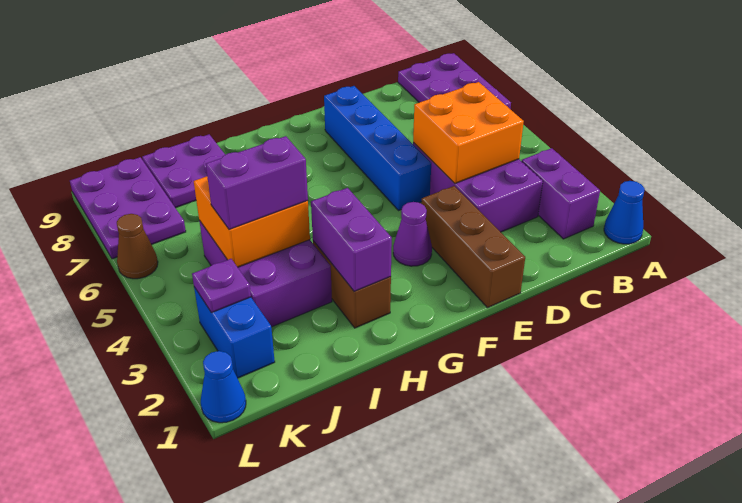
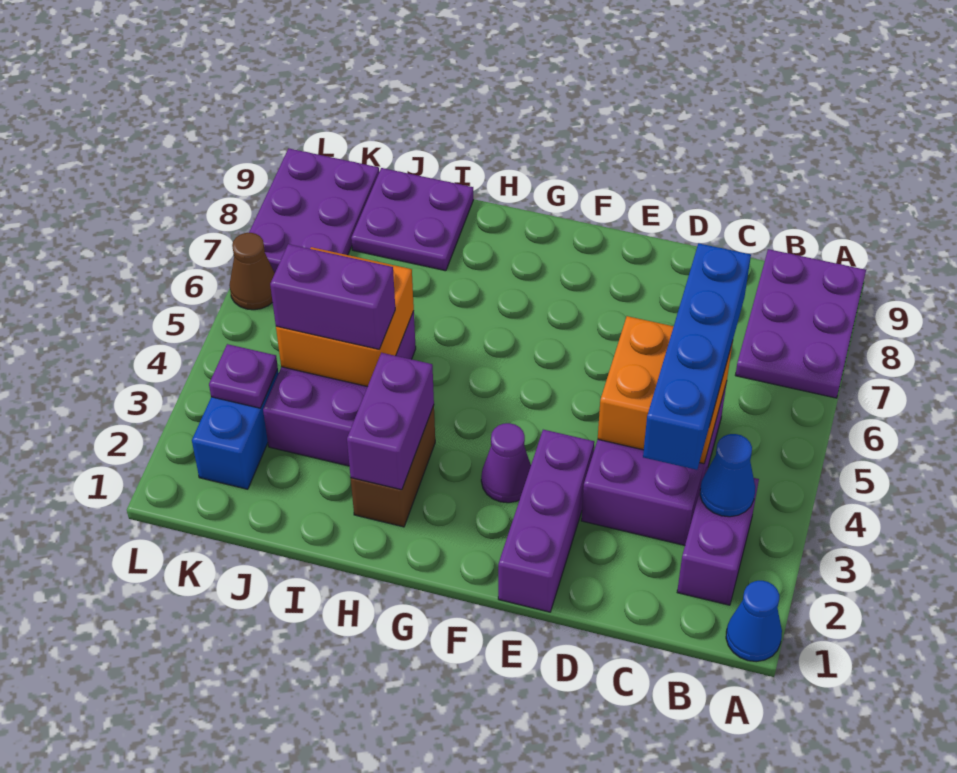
brown brick E1:E3 level 1 -> purple brick E1:E3 level 1
blue brick E5:E8 level 1 -> blue brick C3:C6 level 3
blue cone L1 level 1 -> blue cone B3 level 2

